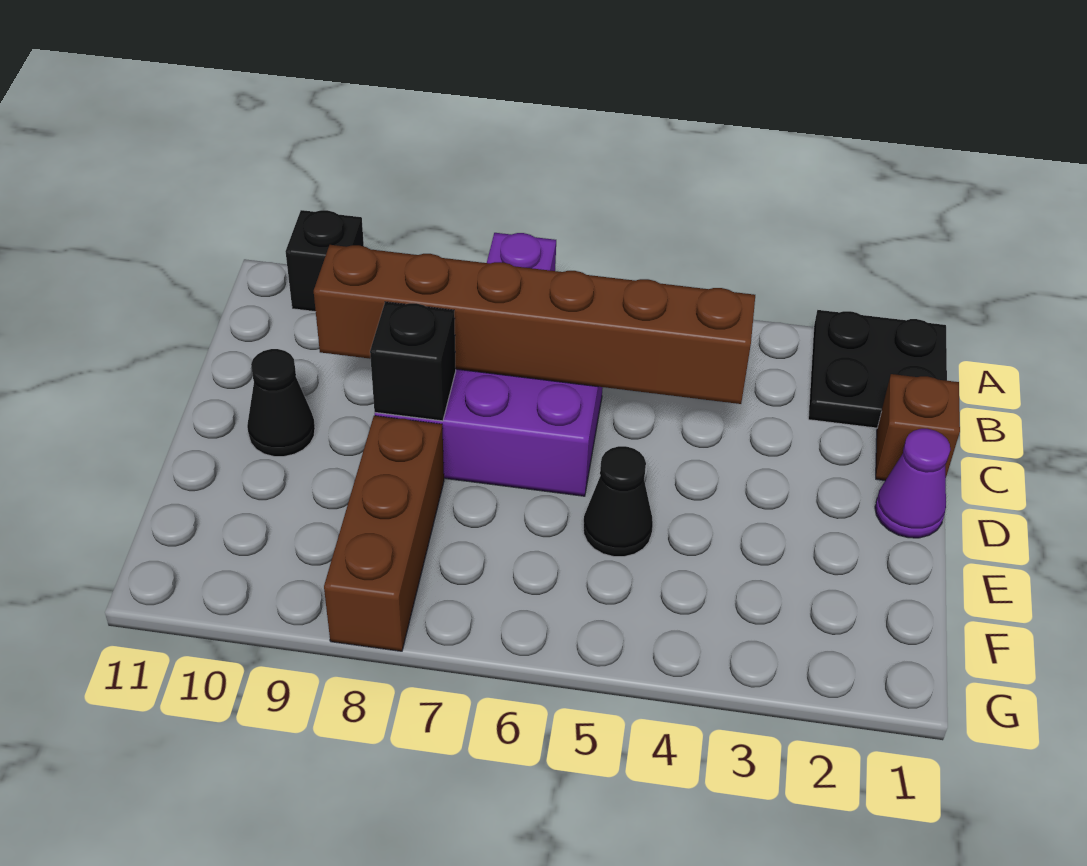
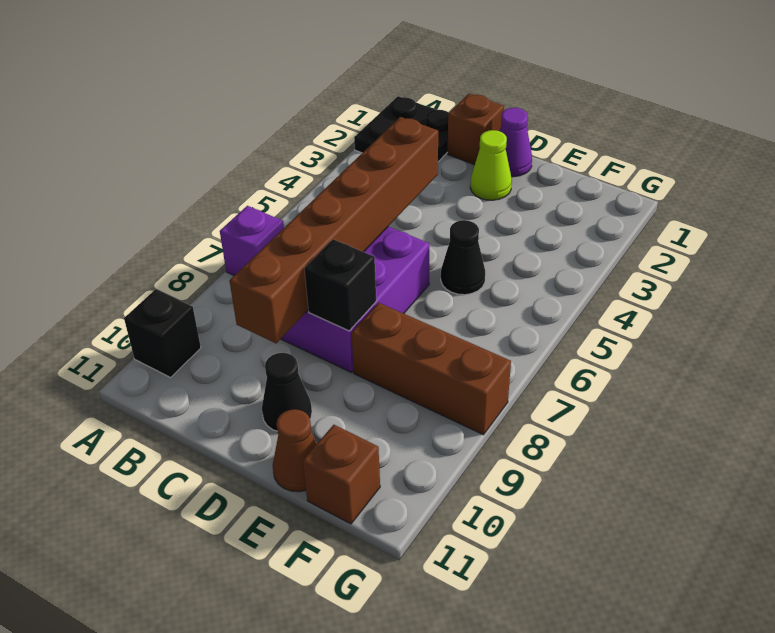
none -> lime cone D2 level 1
none -> brown cone E11 level 1
none -> brown brick F11 level 1

